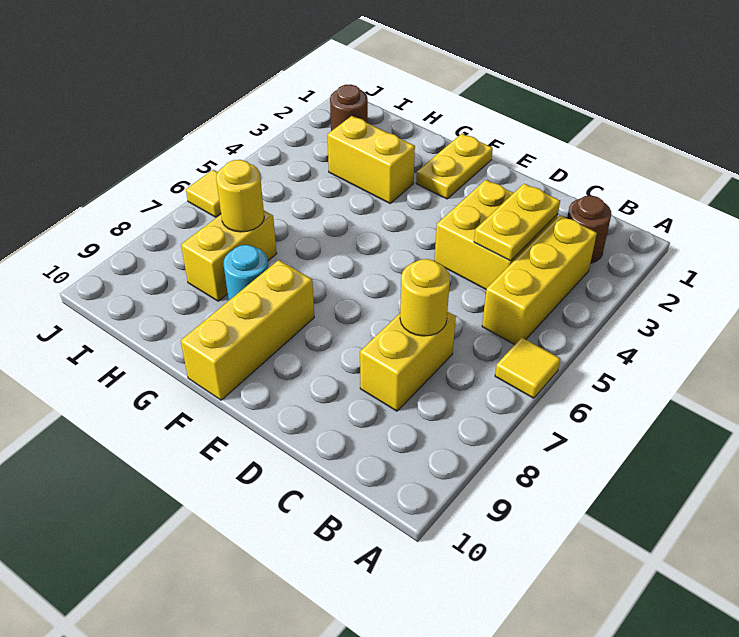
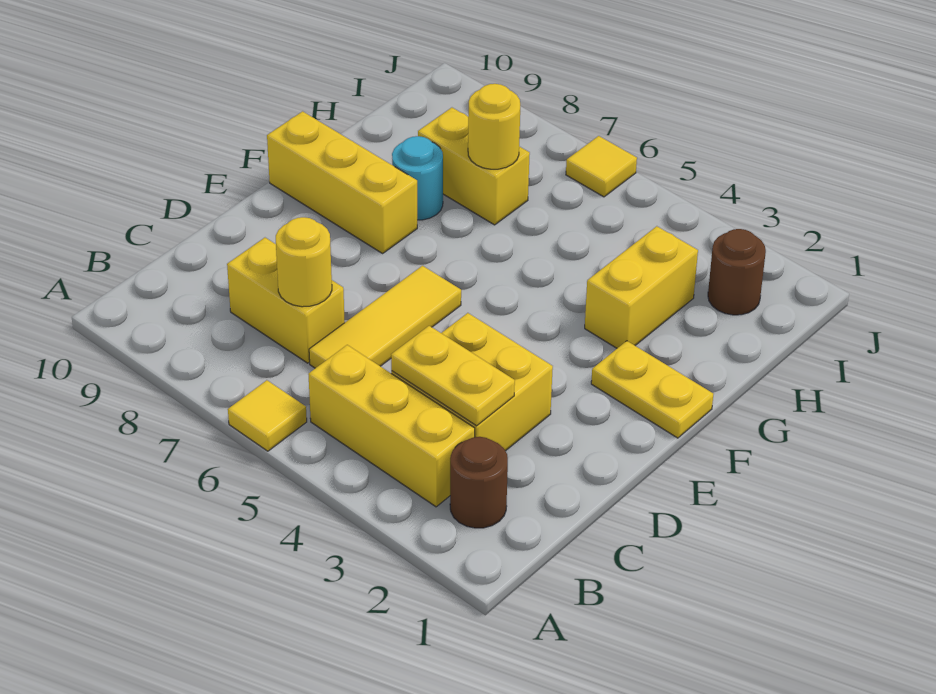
none -> yellow tile C6:E6 level 1

